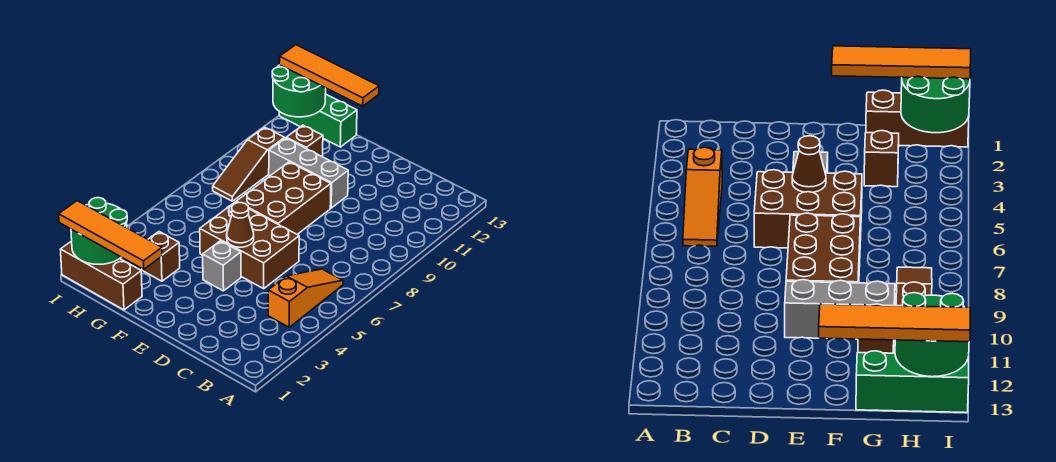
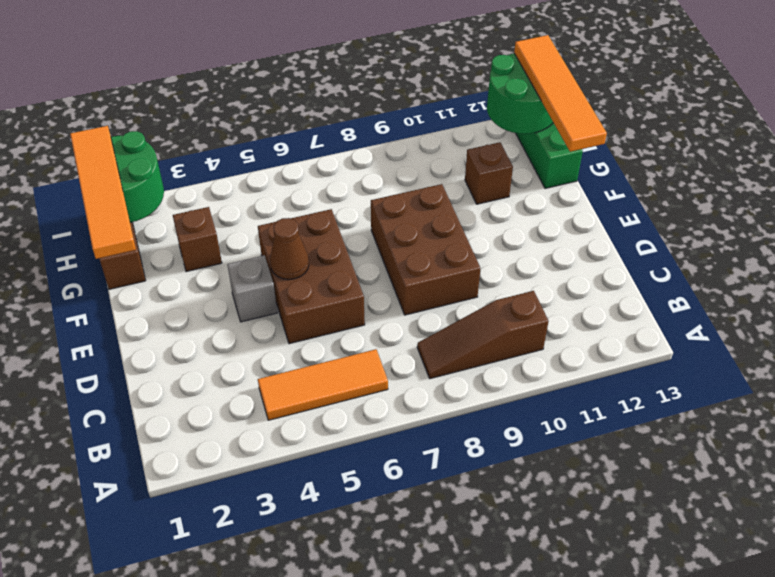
orange slope B4:B6 level 1 top 4 -> orange tile B4:B6 level 1
brown brick E7:F9 level 1 -> brown brick D8:F9 level 1
grey brick E10:G10 level 1 -> none
brown slope H8:H10 level 1 top 10 -> brown slope B8:B10 level 1 top 10

